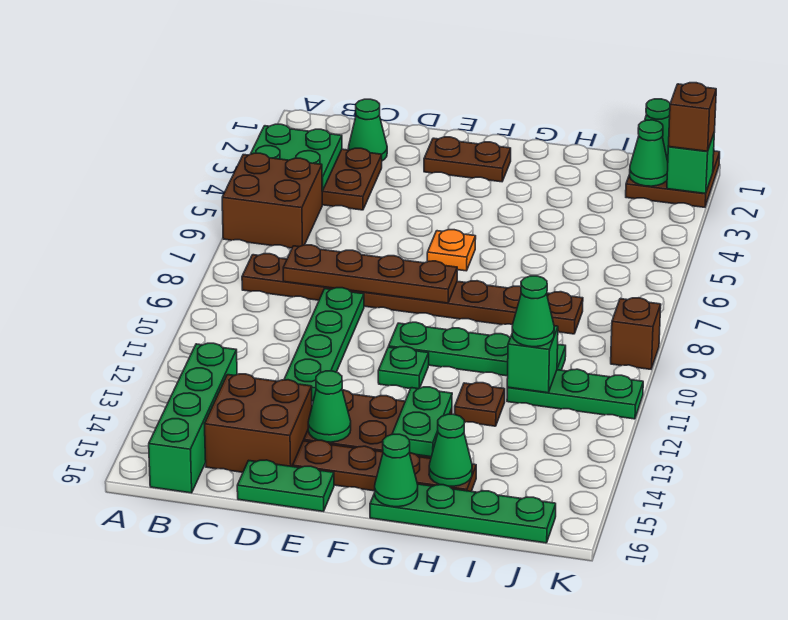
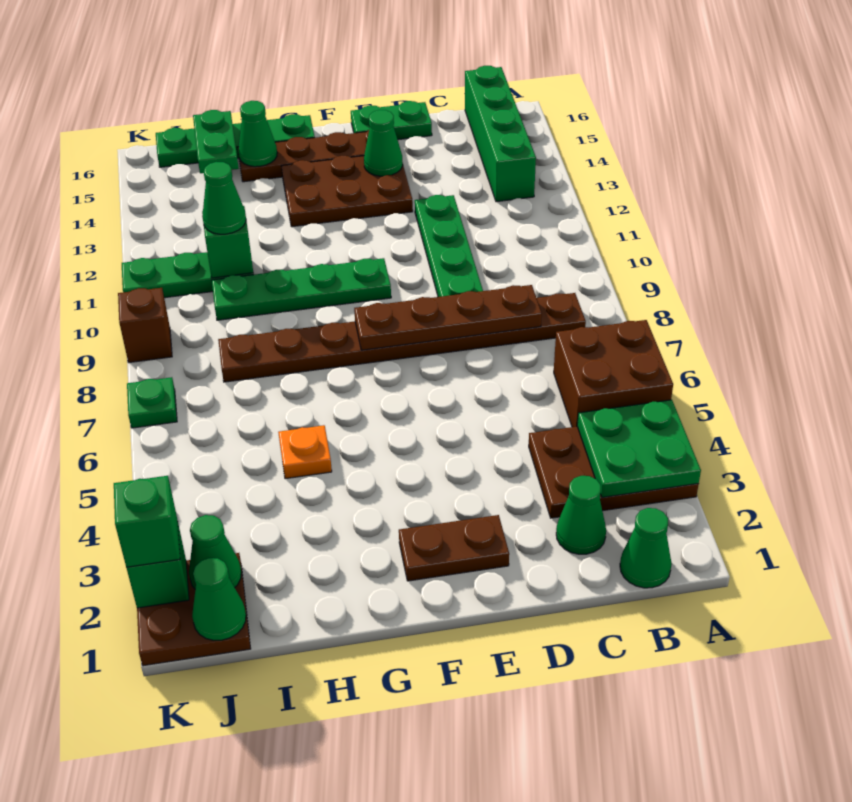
brown brick C14:D15 level 1 -> none
orange plate F6 level 1 -> orange plate H5 level 1
green plate F11 level 1 -> green plate K7 level 1
green plate G13:G14 level 2 -> green plate I15:I16 level 2
green cone G16 level 2 -> green cone B1 level 1
brown plate H12 level 1 -> none
brown brick K2 level 3 -> green brick K2 level 3

